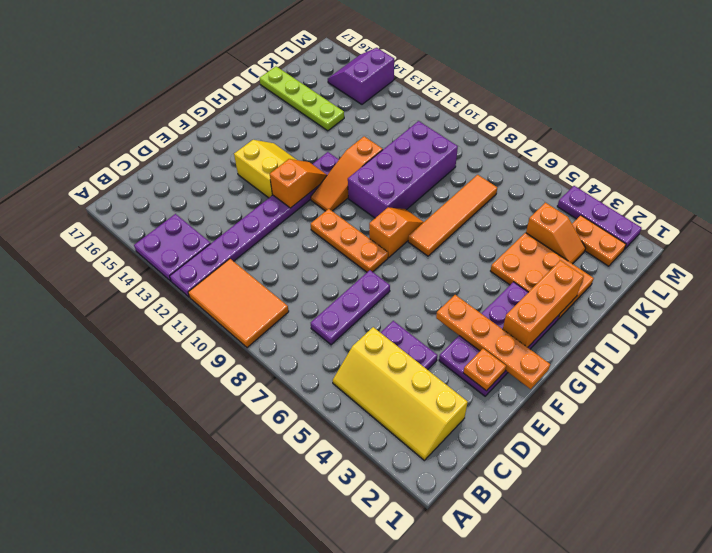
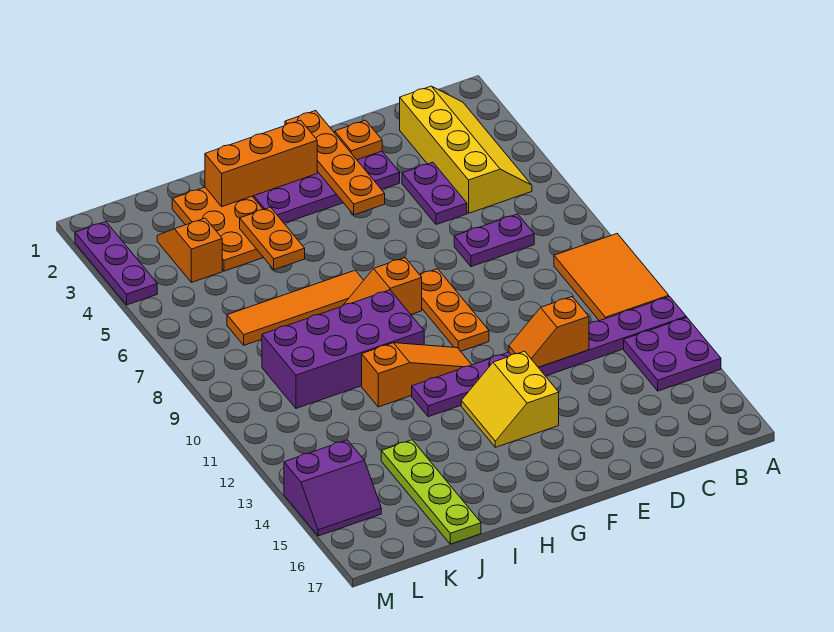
purple plate C7:E7 level 1 -> purple plate C7:D7 level 1
orange slope F12:G12 level 2 top F -> orange slope D12:E12 level 2 top D
orange plate L2:L3 level 1 -> orange plate I4:I5 level 2

